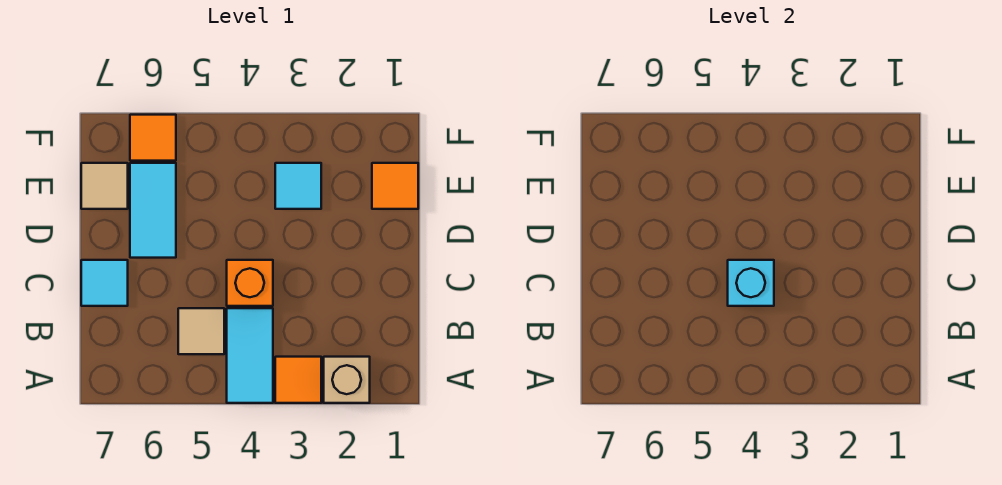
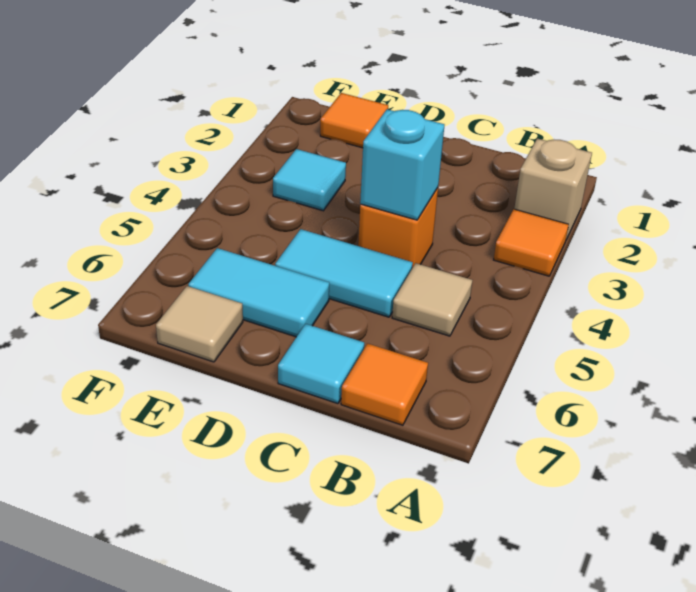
cyan tile A4:B4 level 1 -> cyan tile C5:D5 level 1
orange tile F6 level 1 -> orange tile B7 level 1

